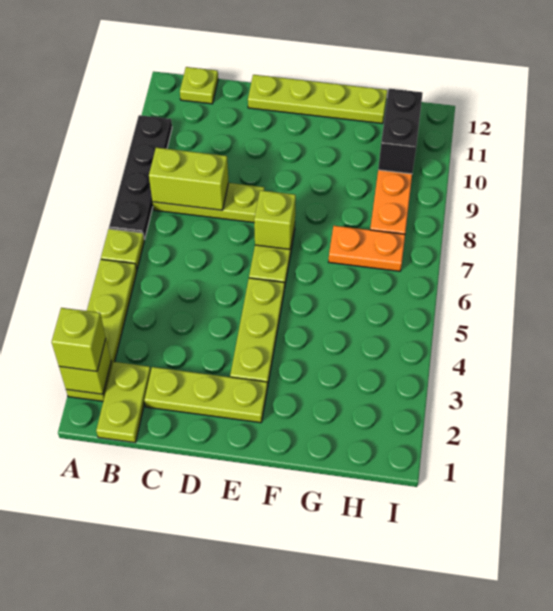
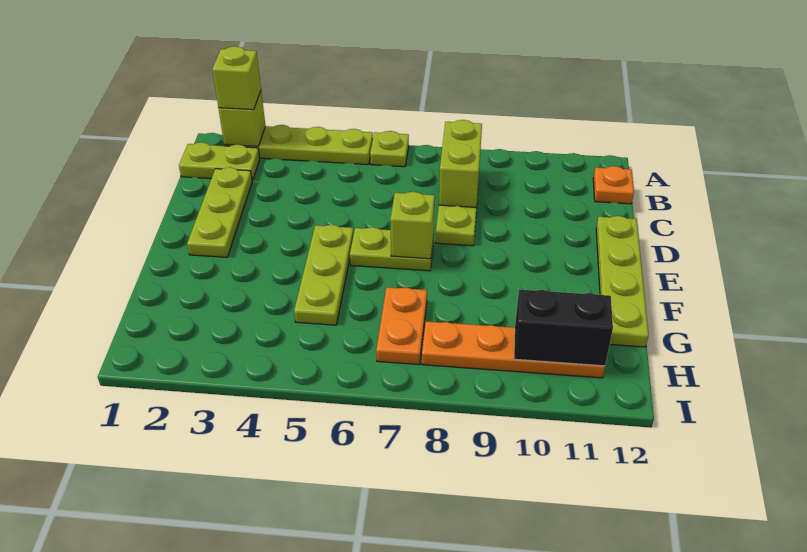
black plate A7:A10 level 1 -> none
lime plate B12 level 1 -> orange plate B12 level 1
lime plate E3:E5 level 1 -> lime plate E5:G5 level 1

